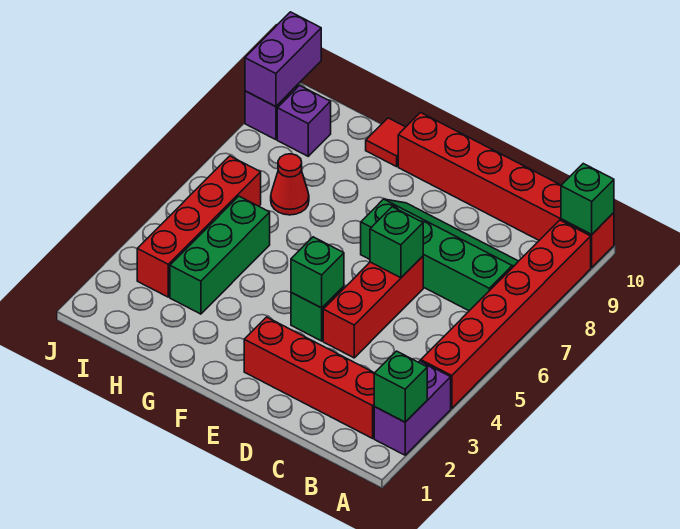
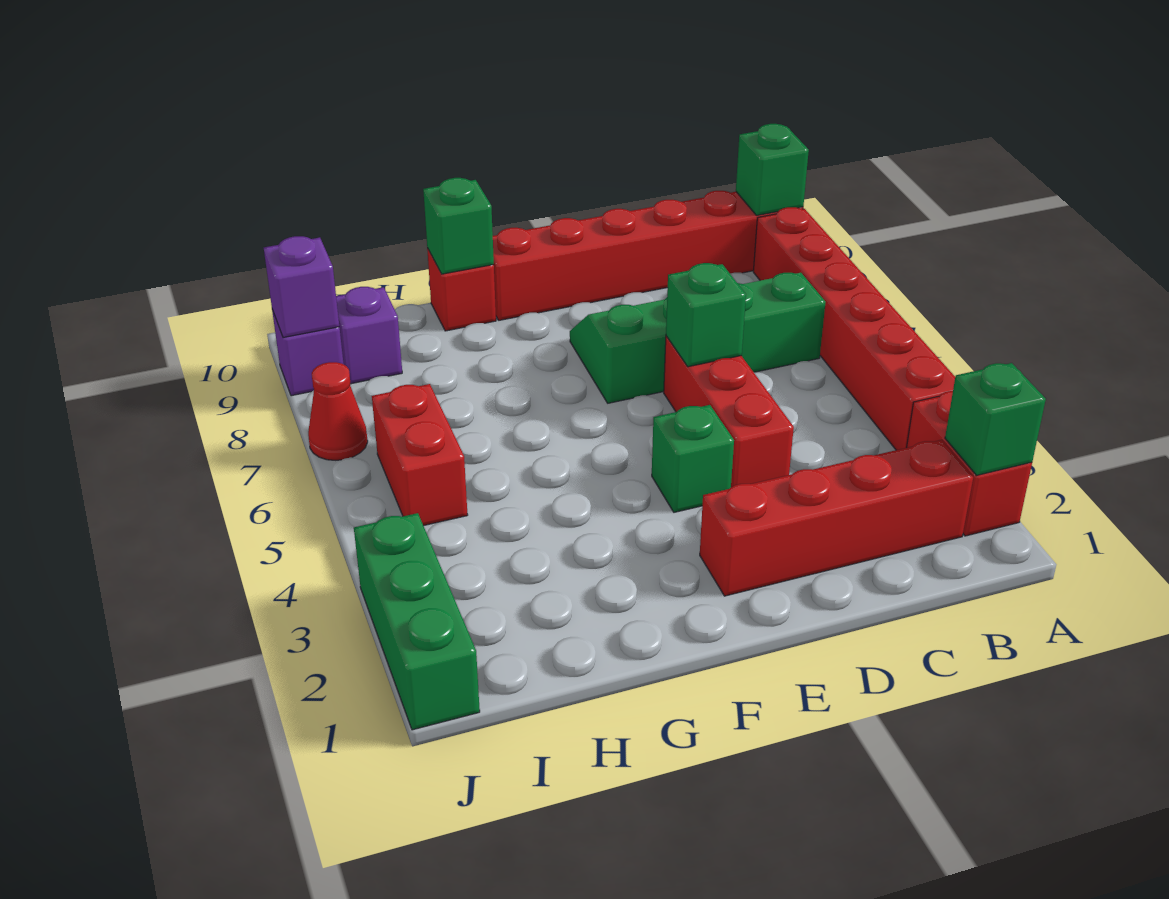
purple brick A2:A3 level 1 -> red brick A2:A3 level 1
green brick E4 level 2 -> green brick G10 level 2
red tile G10 level 1 -> red brick G10 level 1
green brick H3:H5 level 1 -> green brick J1:J3 level 1
red cone H7 level 1 -> red cone J7 level 1
red brick I3:I6 level 1 -> red brick I5:I6 level 1
purple brick J9:J10 level 2 -> purple brick J9 level 2

